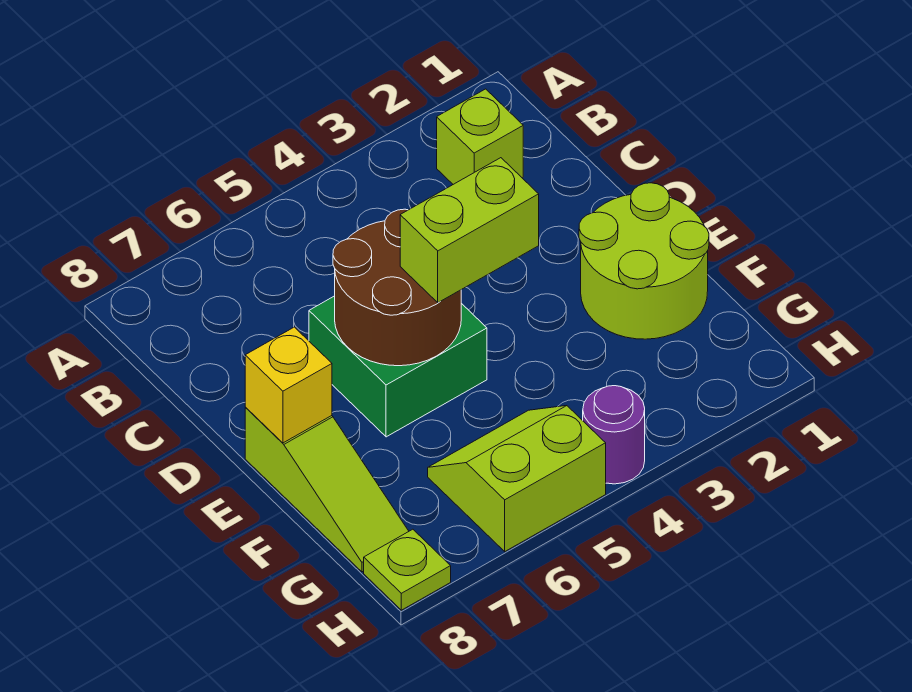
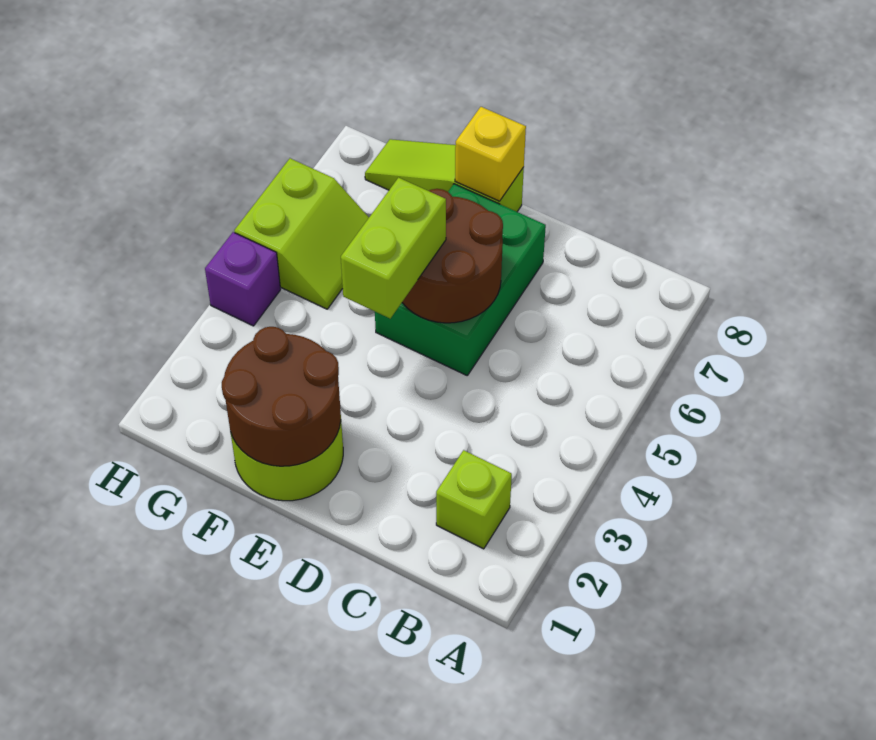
green brick D5:E6 level 1 -> green brick D5:E7 level 1
none -> brown round brick E1:F2 level 2
purple round brick H4 level 1 -> purple brick H4 level 1
lime plate H8 level 1 -> none

